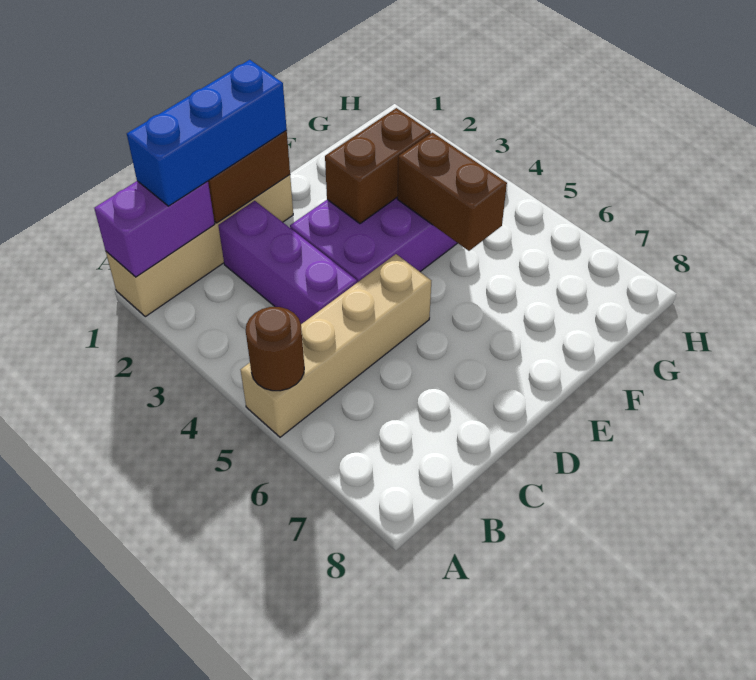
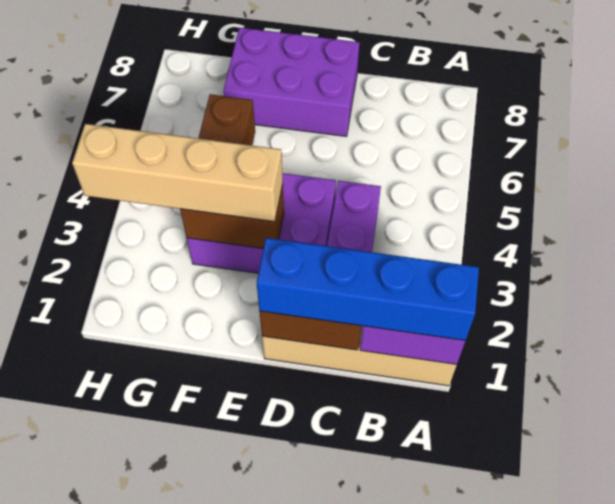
tan brick A5:D5 level 1 -> tan brick E3:H3 level 3
brown round brick A5 level 2 -> none
blue brick B1:D1 level 3 -> blue brick A1:D1 level 3
none -> purple brick D7:F8 level 1

